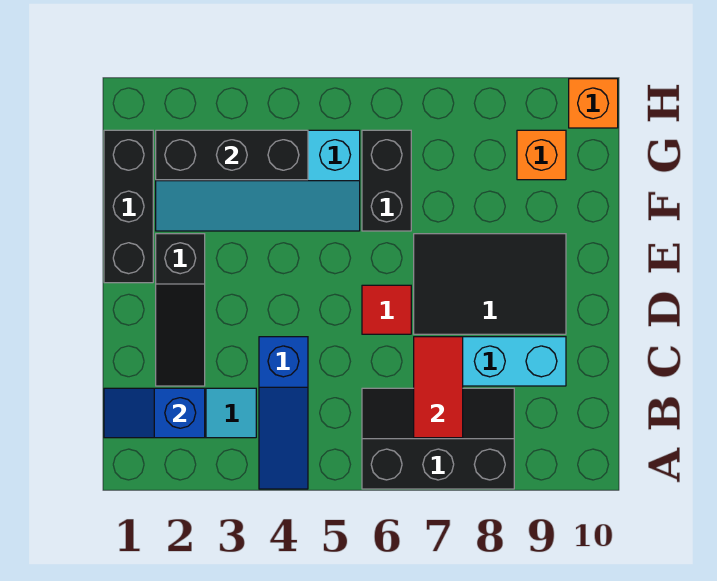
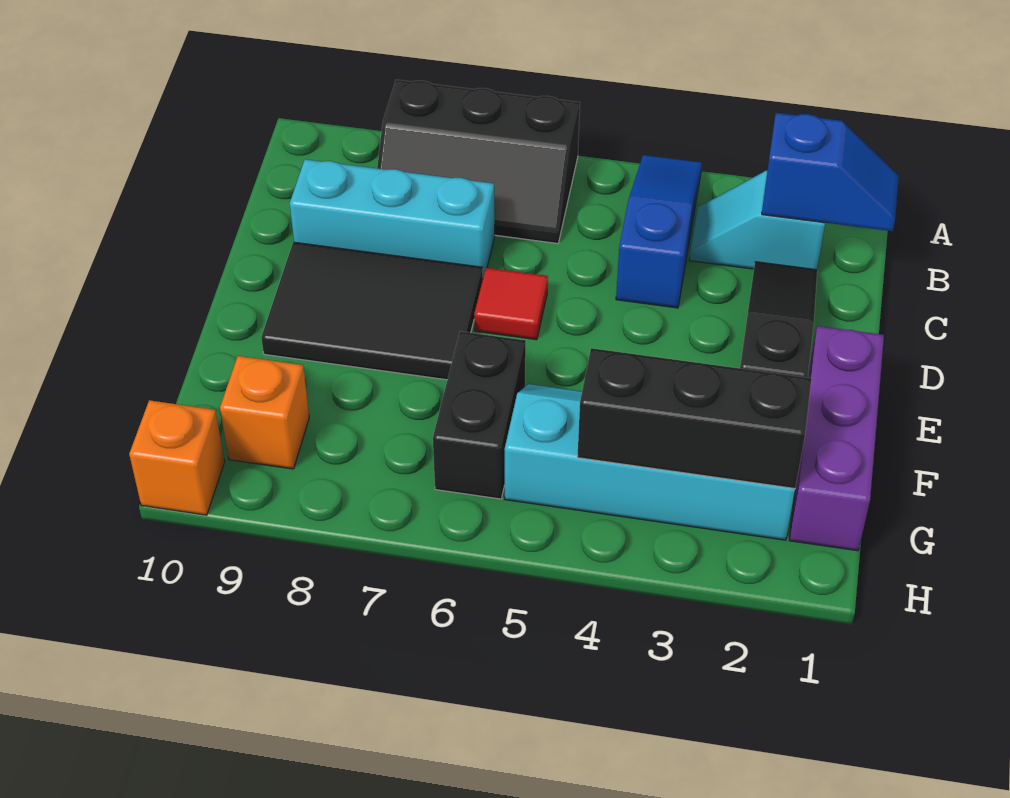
red tile B7:C7 level 2 -> none
black brick E1:G1 level 1 -> purple brick E1:G1 level 1

